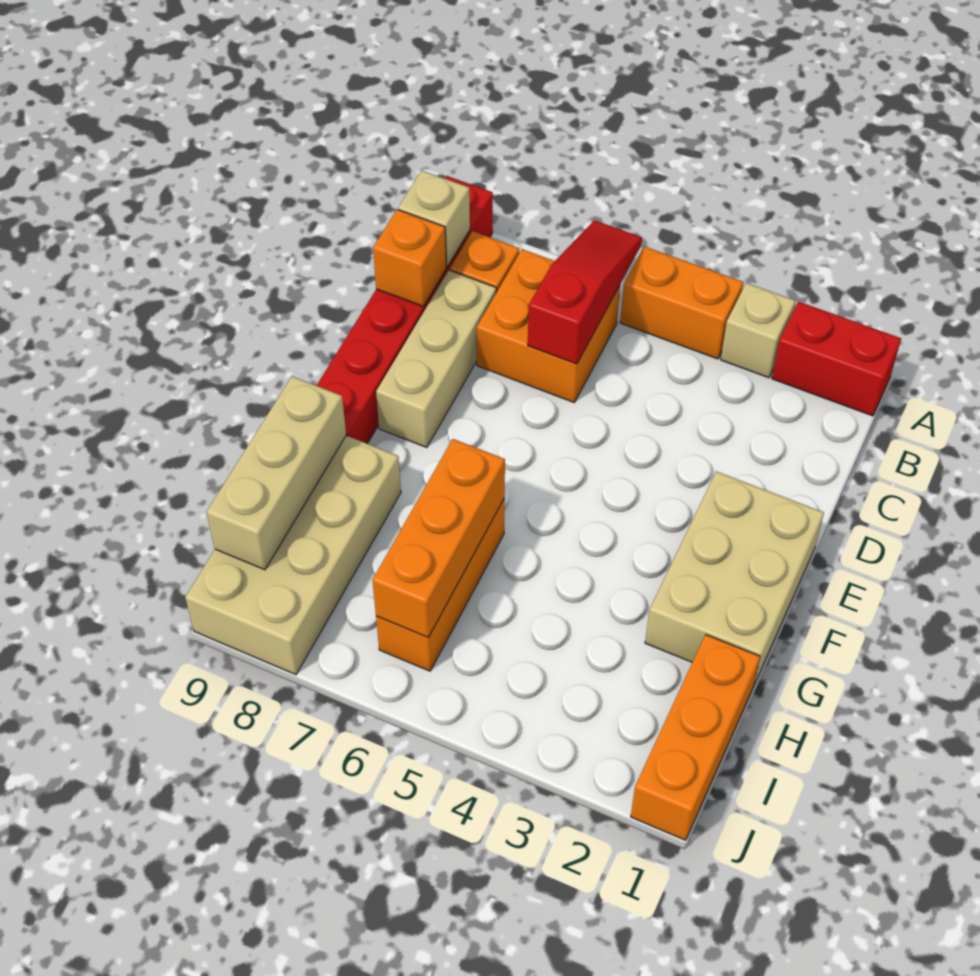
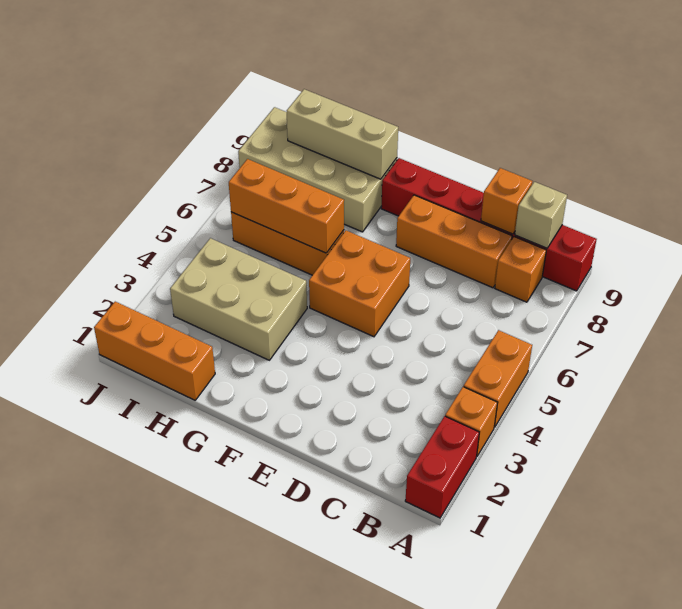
tan brick A3 level 1 -> orange brick A3 level 1
red slope A6:C6 level 2 top C -> none
orange brick B6:C7 level 1 -> orange brick E5:F6 level 1
tan brick C8:E8 level 1 -> orange brick C8:E8 level 1
tan brick E1:G2 level 1 -> tan brick G3:I4 level 1

